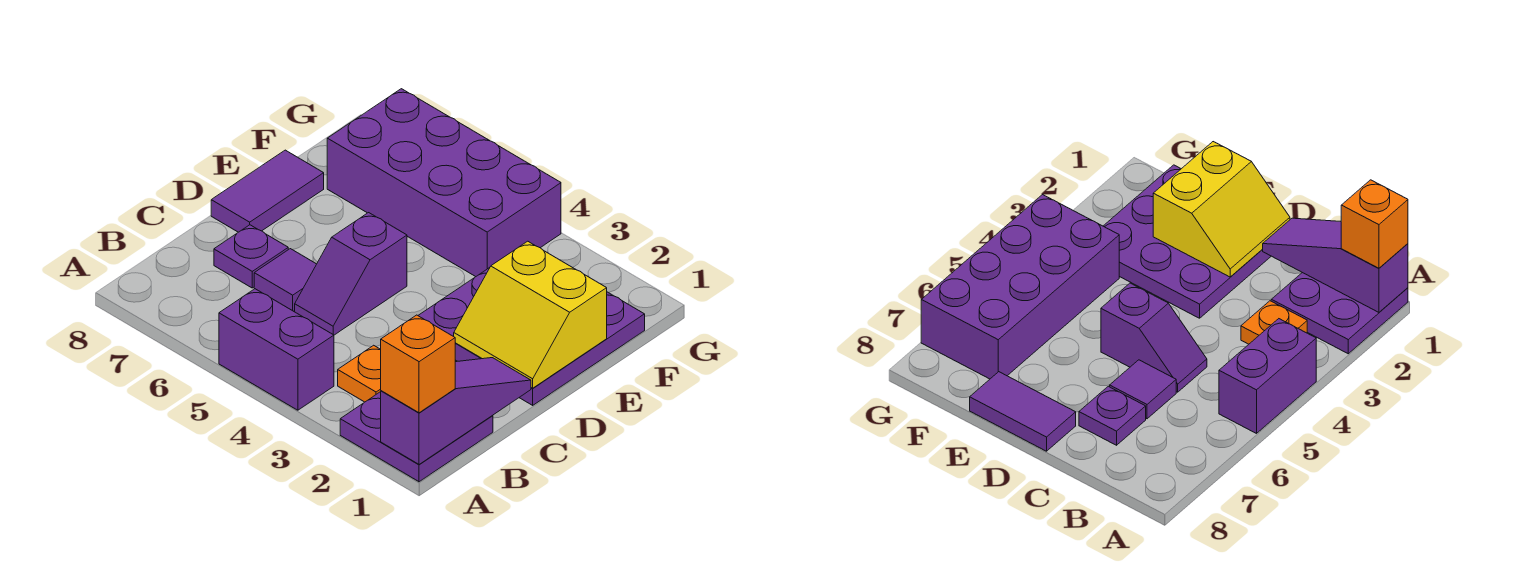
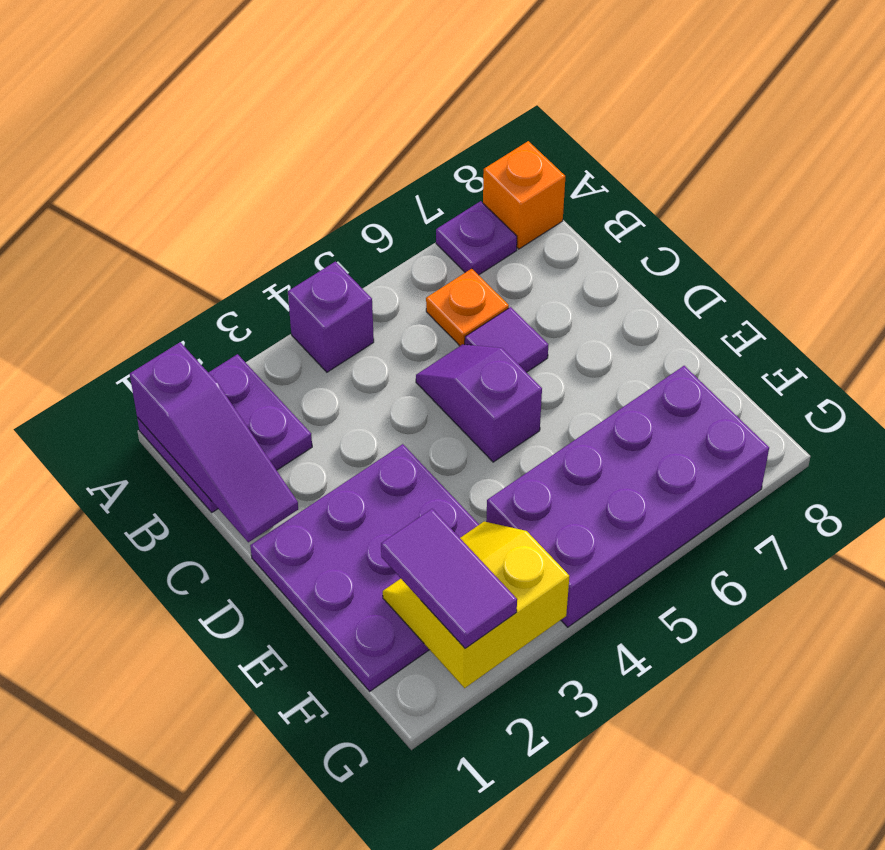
orange brick A1 level 3 -> orange brick A8 level 1
purple brick A4:A5 level 1 -> purple brick A4 level 1
orange plate B3 level 1 -> orange plate B6 level 1
purple plate C7 level 1 -> purple plate A7 level 1
yellow slope D1:E2 level 2 top E -> yellow slope F2:G3 level 2 top G
purple tile D8:E8 level 1 -> purple tile F2:G2 level 3

